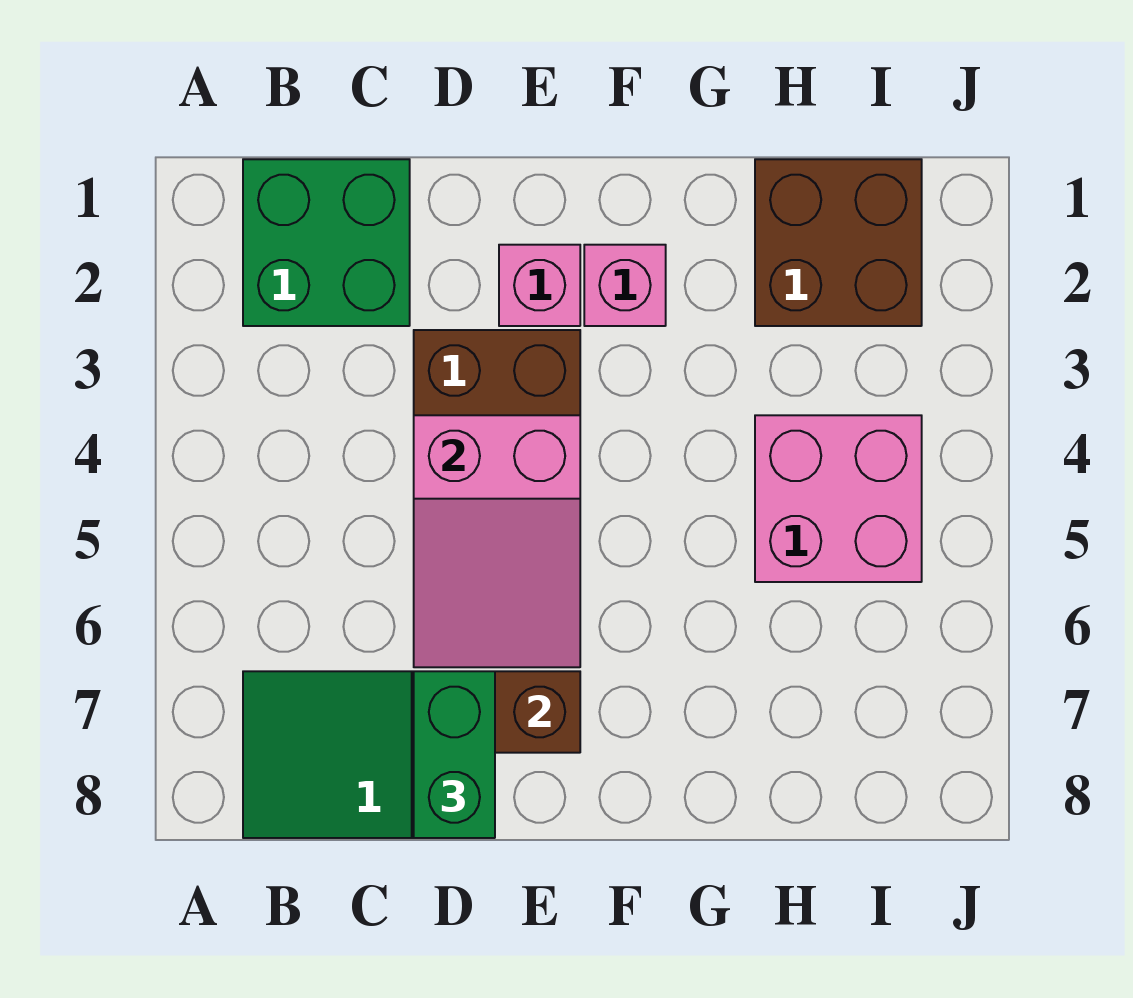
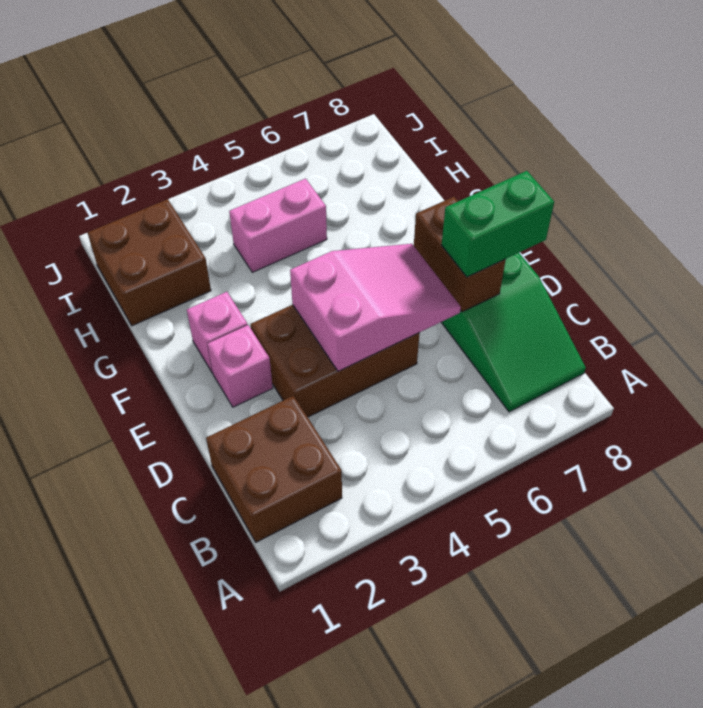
green brick B1:C2 level 1 -> brown brick B1:C2 level 1
pink brick H4:I5 level 1 -> pink brick H4:H5 level 1

